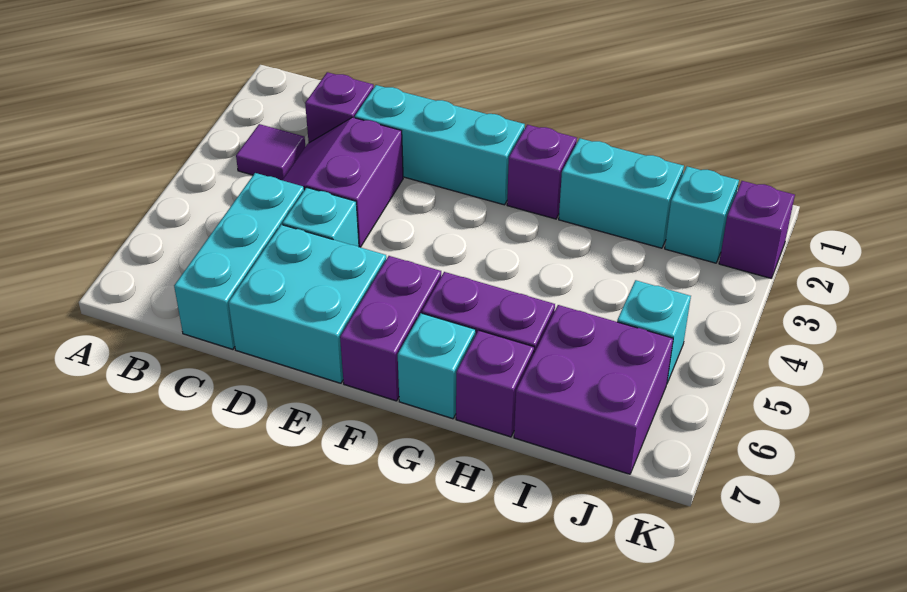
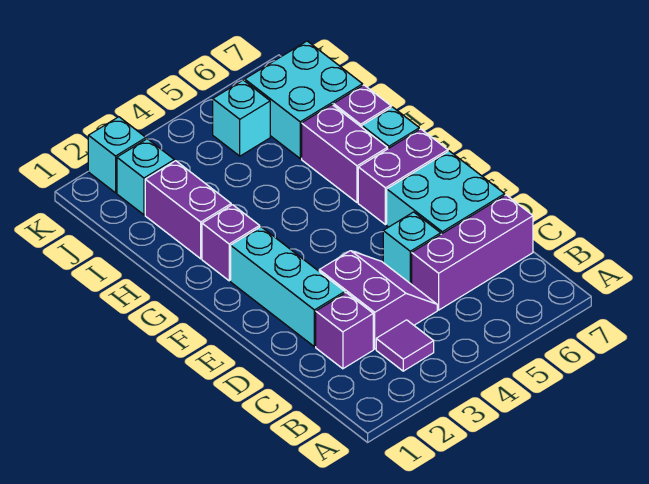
purple slope C3:D4 level 1 top D -> purple slope C3:D4 level 1 top 3
cyan brick C5:C7 level 1 -> purple brick C5:C7 level 1
cyan brick H2:I2 level 1 -> purple brick H2:I2 level 1
purple brick I6:J7 level 1 -> cyan brick I6:J7 level 1
purple brick K2 level 1 -> cyan brick K2 level 1

